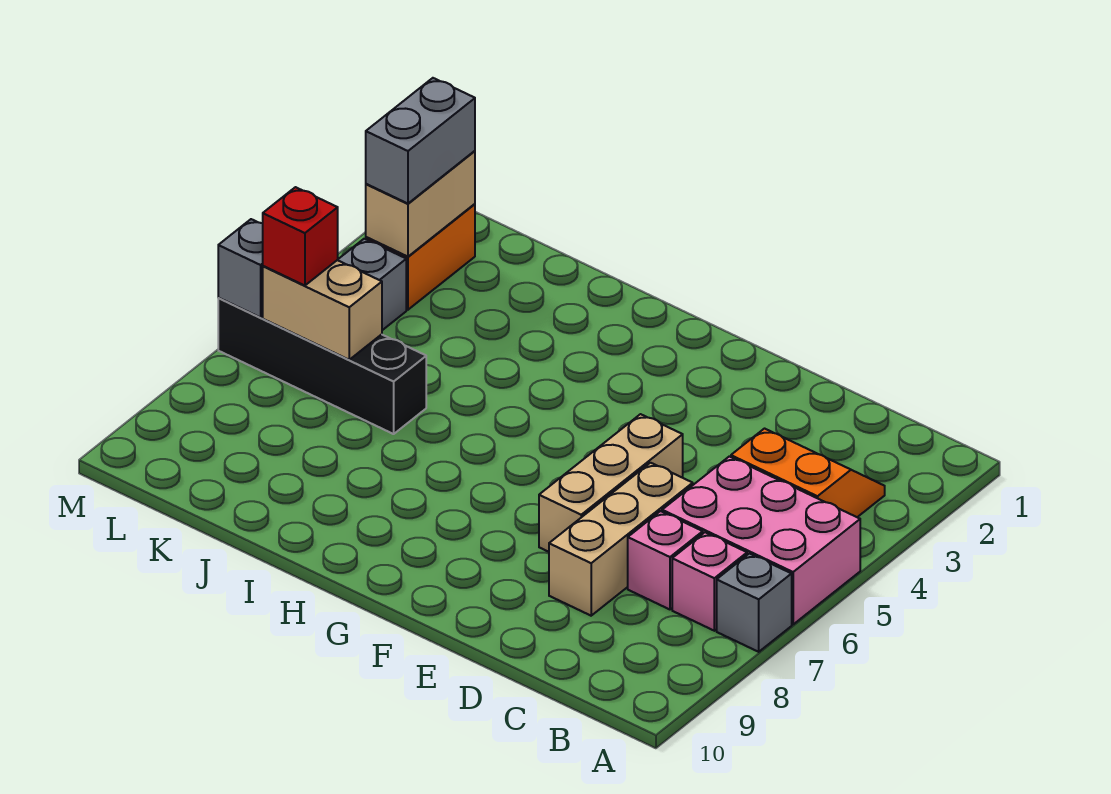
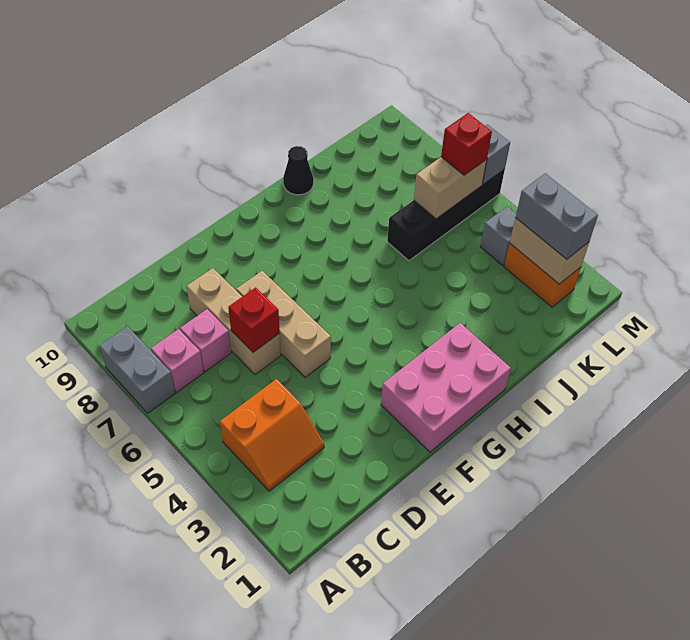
pink brick A5:C6 level 1 -> pink brick F1:H2 level 1
grey brick A7 level 1 -> grey brick A7:A8 level 1
none -> red brick D6 level 2
none -> black cone I10 level 1

